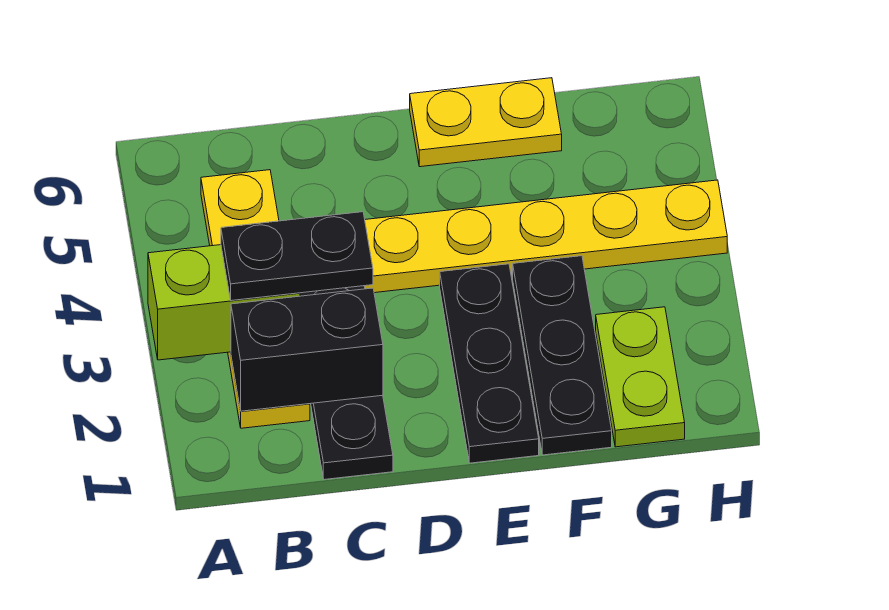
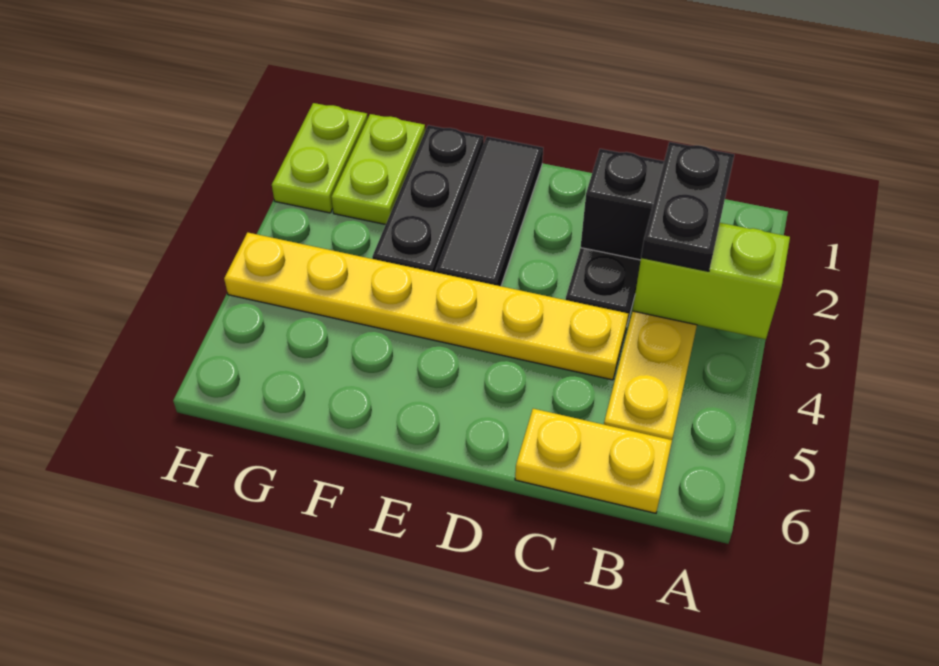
black plate B3:C3 level 3 -> black plate B2:B3 level 3
black plate E1:E3 level 1 -> black tile E1:E3 level 1
yellow plate E6:F6 level 1 -> yellow plate B6:C6 level 1
none -> lime plate H1:H2 level 1

